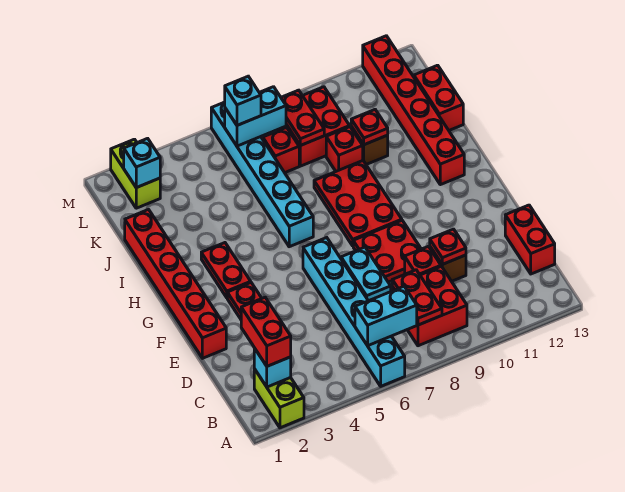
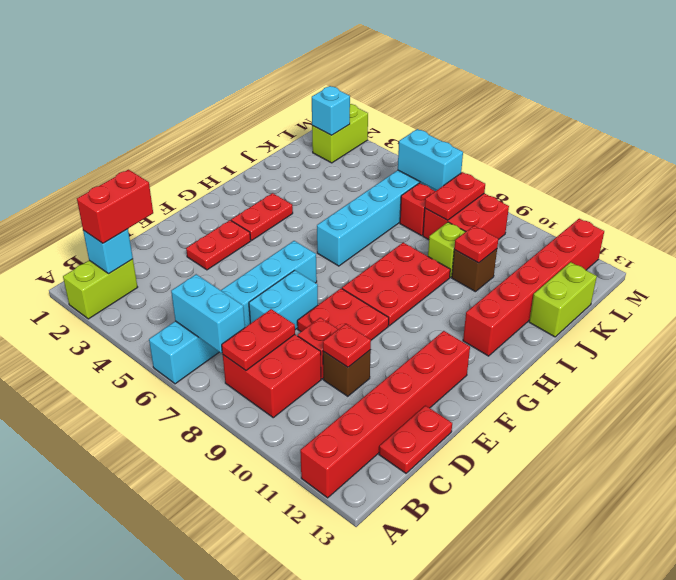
red brick C13:D13 level 1 -> red plate C13:D13 level 1
red brick E1:J1 level 1 -> red brick A12:F12 level 1
red brick J9 level 1 -> lime brick J9 level 1
red brick J13:K13 level 1 -> lime brick J13:K13 level 1
cyan brick L6 level 3 -> none

